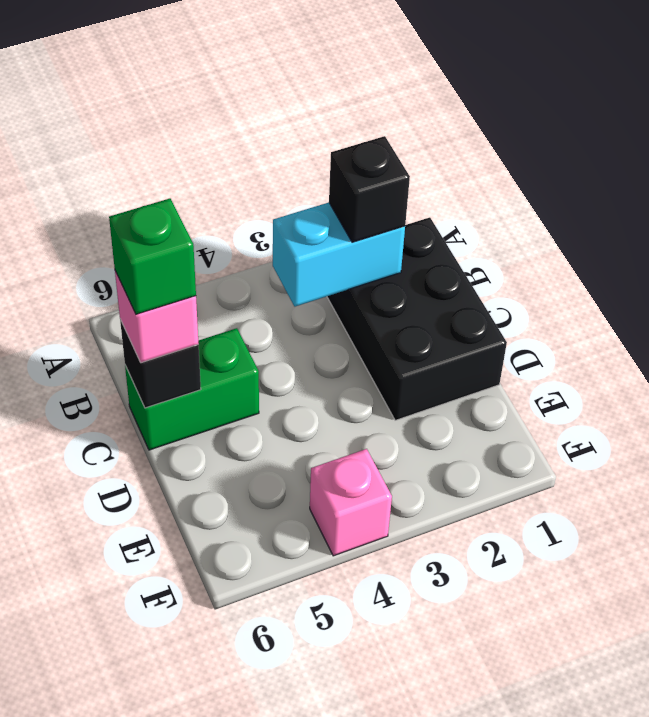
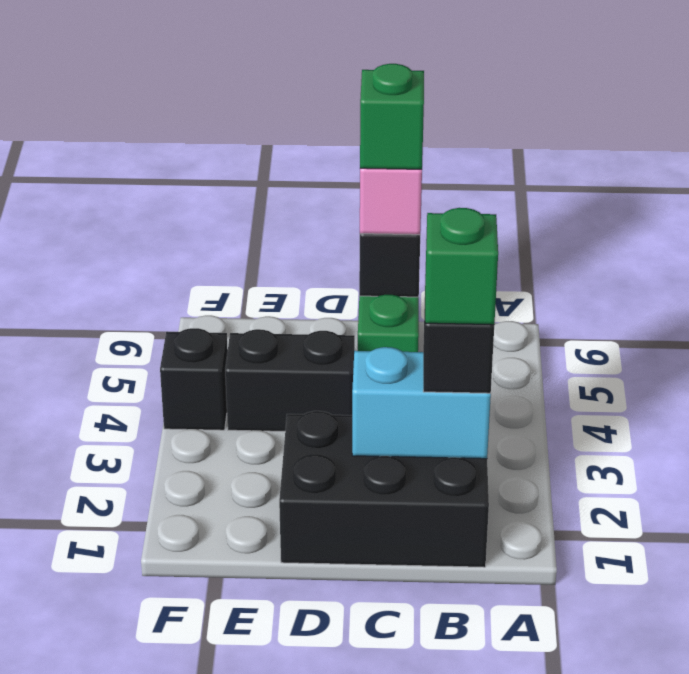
cyan brick B2:B3 level 2 -> cyan brick B2:C2 level 2
none -> green brick B2 level 4
none -> black brick D4:E4 level 1
pink brick F4 level 1 -> black brick F4 level 1

